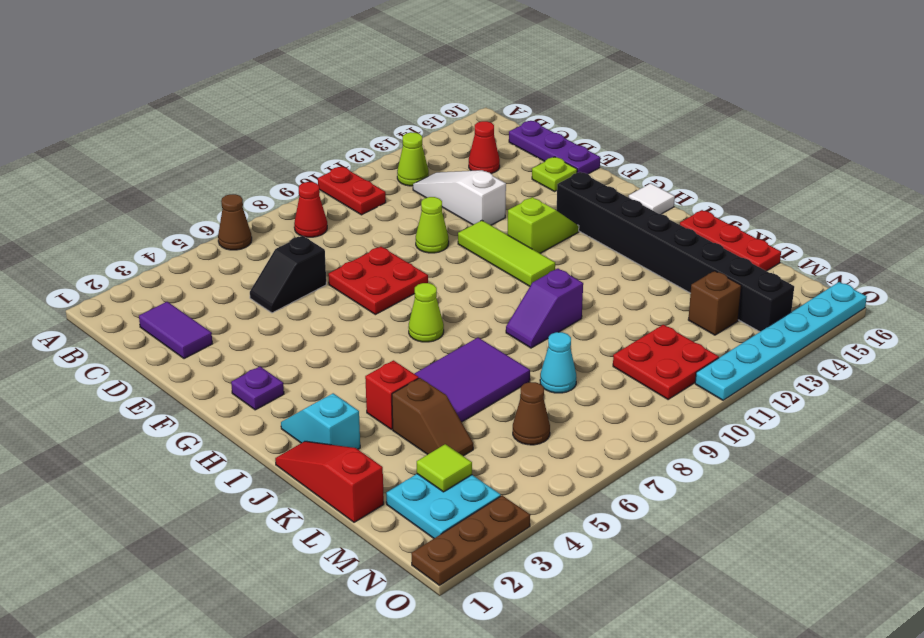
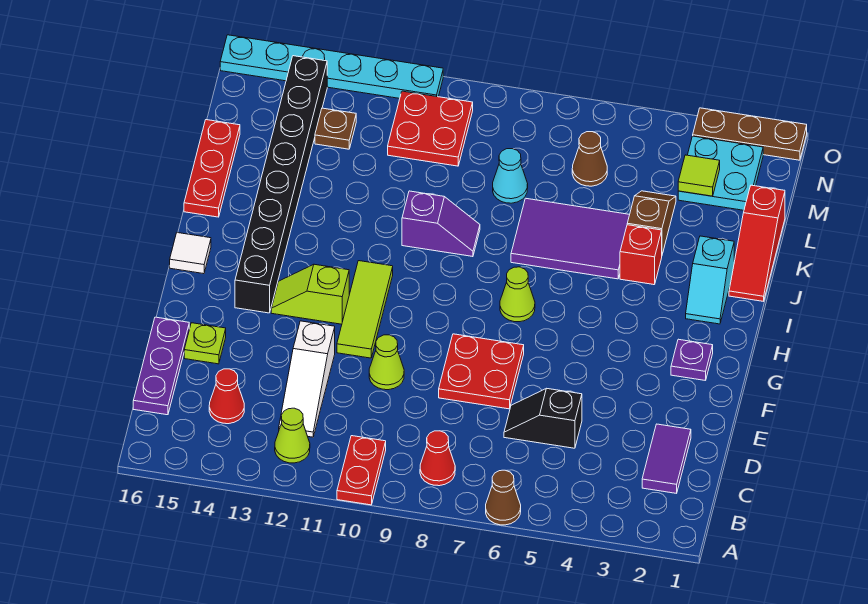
black slope D5:D6 level 1 top 6 -> black slope D5:D6 level 1 top 5
brown brick M13 level 1 -> brown plate M13 level 1

